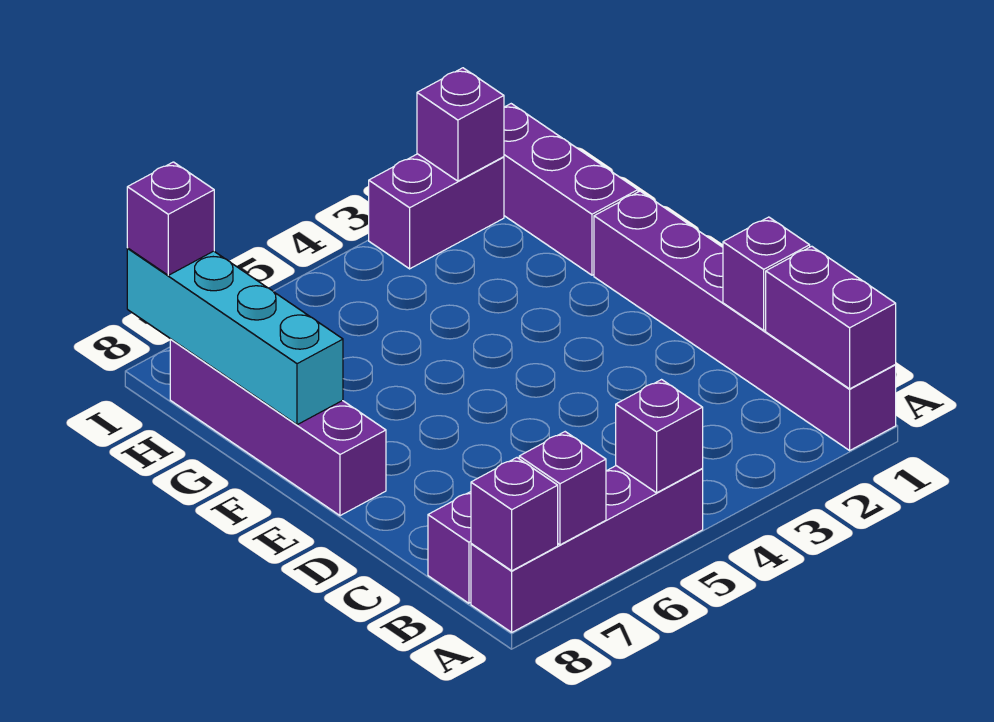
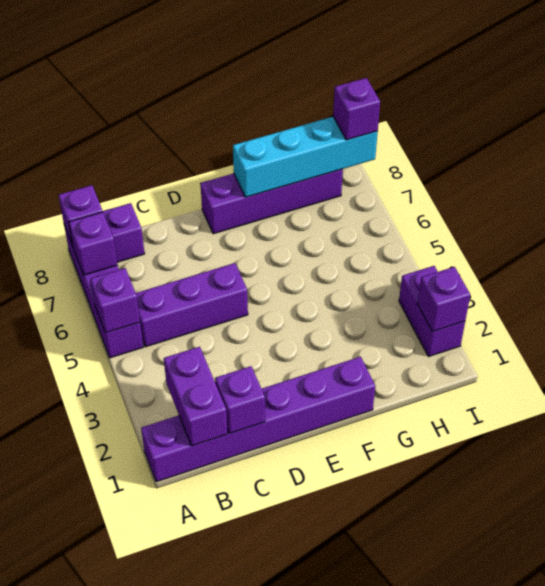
purple brick A1:B1 level 2 -> purple brick B1:B2 level 2
purple brick G1:I1 level 1 -> purple brick B5:D5 level 1

